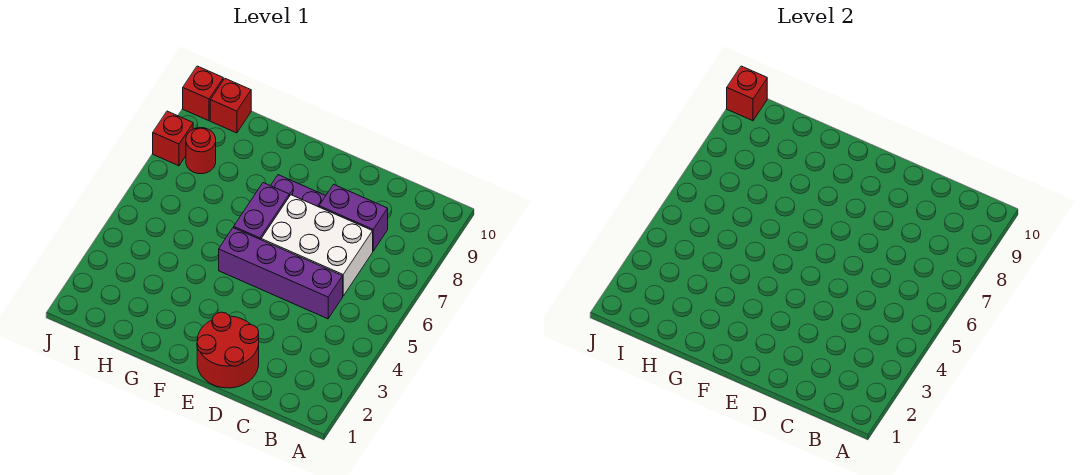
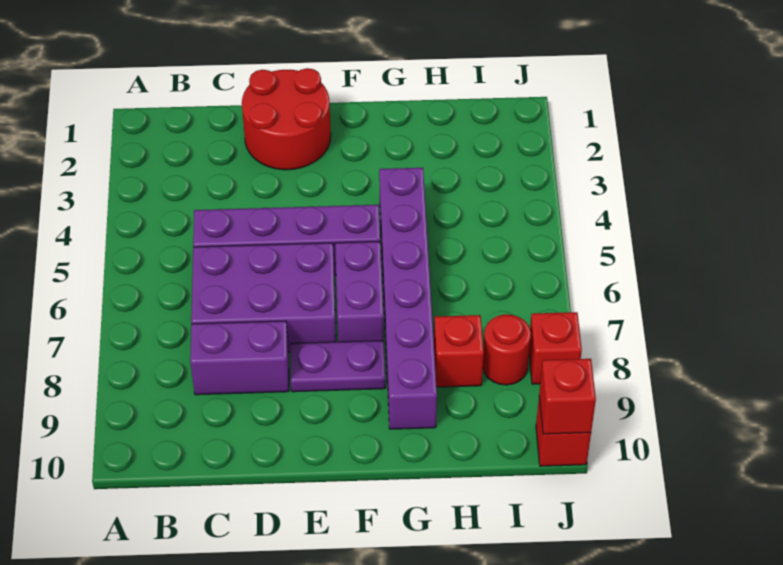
white brick C6:E7 level 1 -> purple brick C6:E7 level 1
none -> purple brick G4:G9 level 1
red brick I10 level 1 -> red brick H8 level 1

